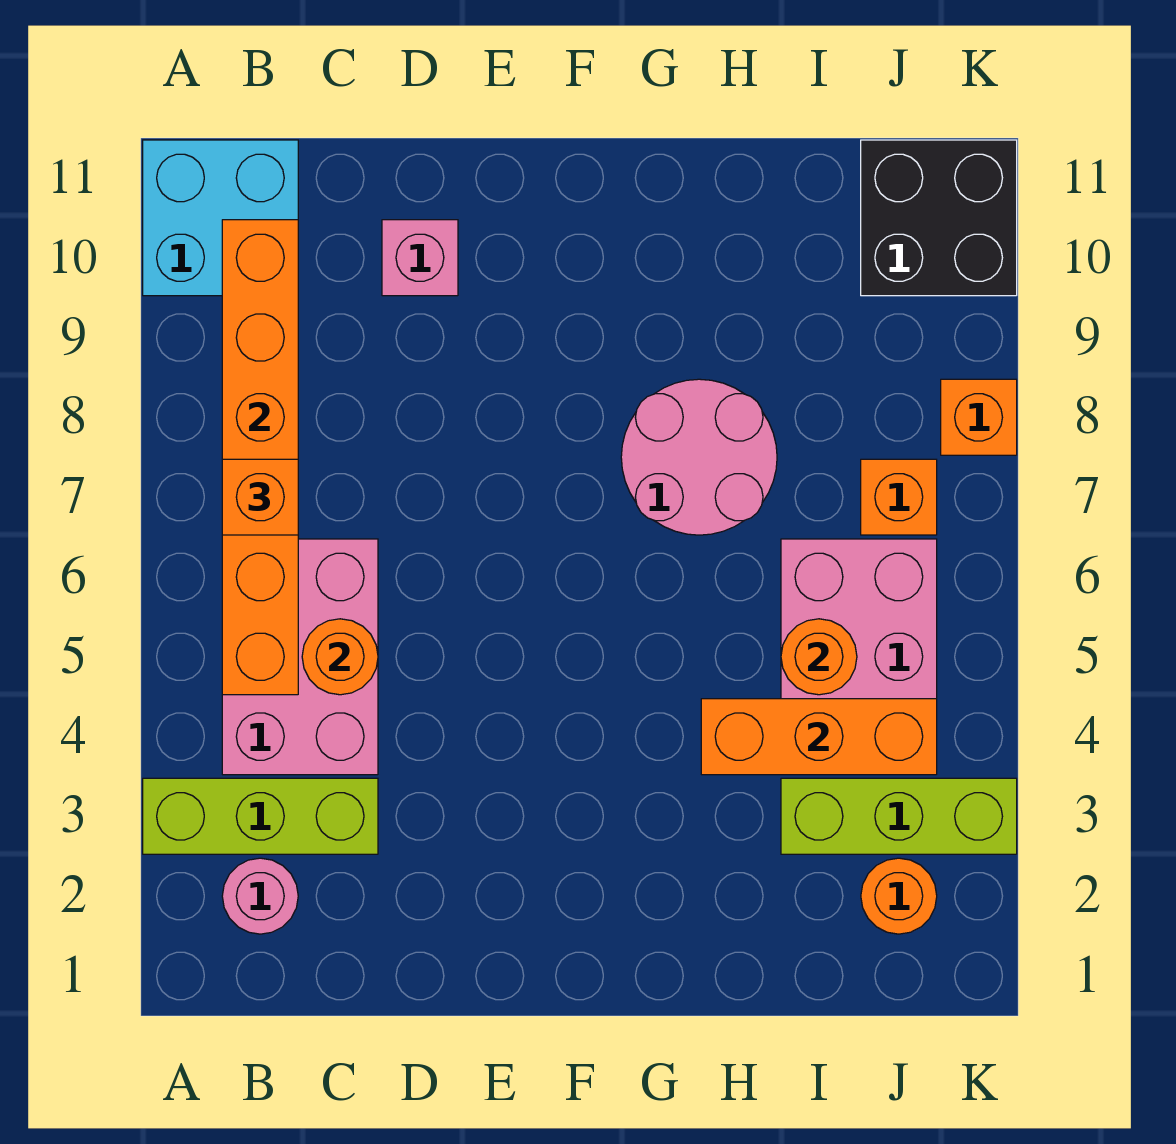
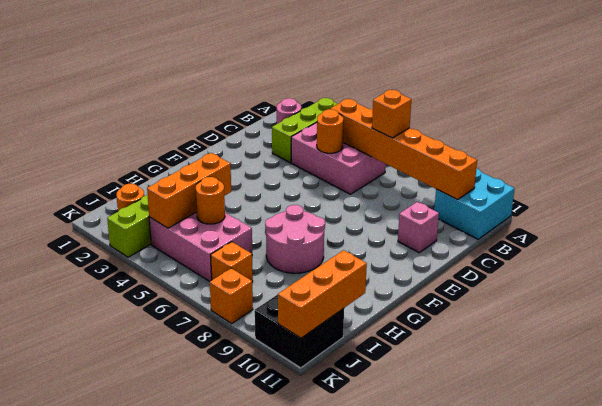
none -> orange brick I11:K11 level 2

